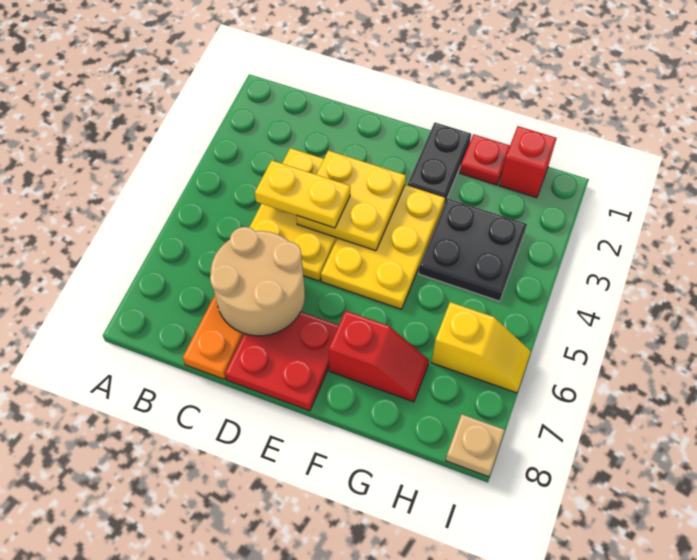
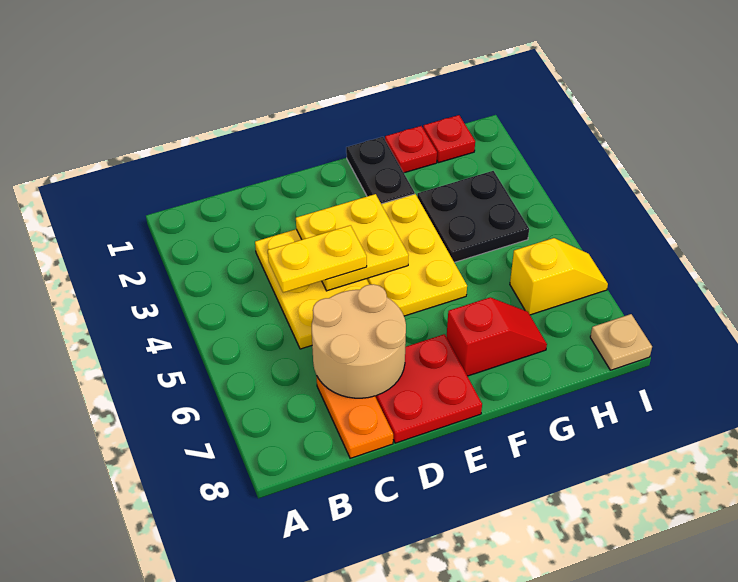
red brick H1 level 1 -> red plate H1 level 1

